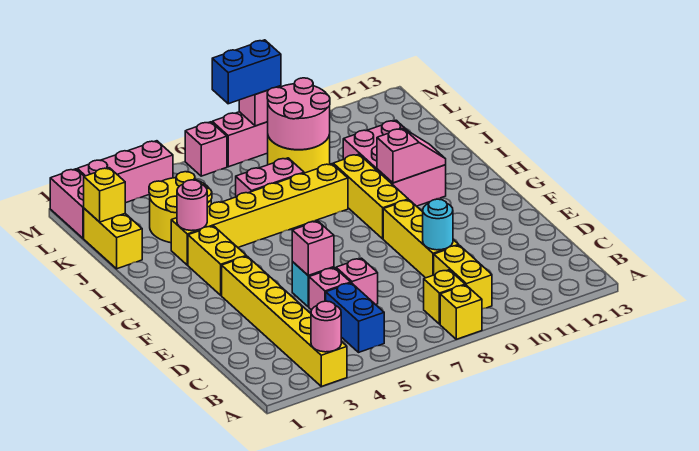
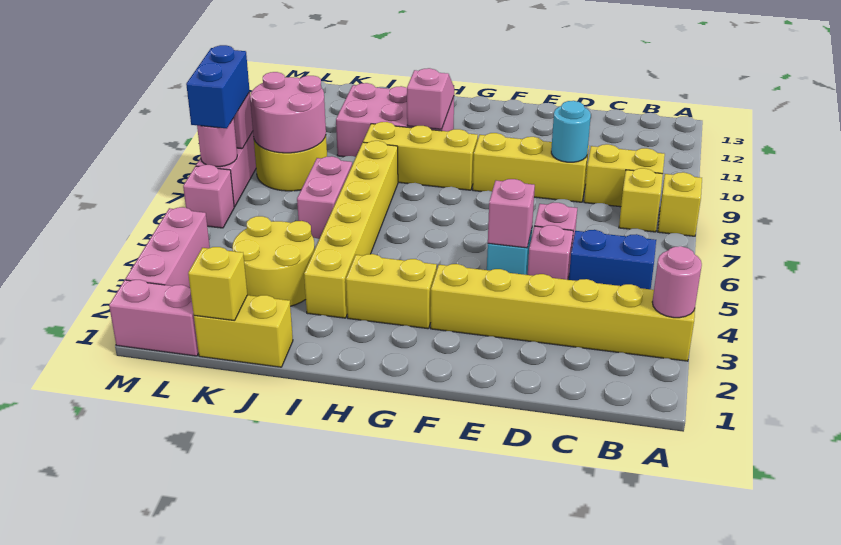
pink round brick I3 level 2 -> pink round brick M7 level 2

